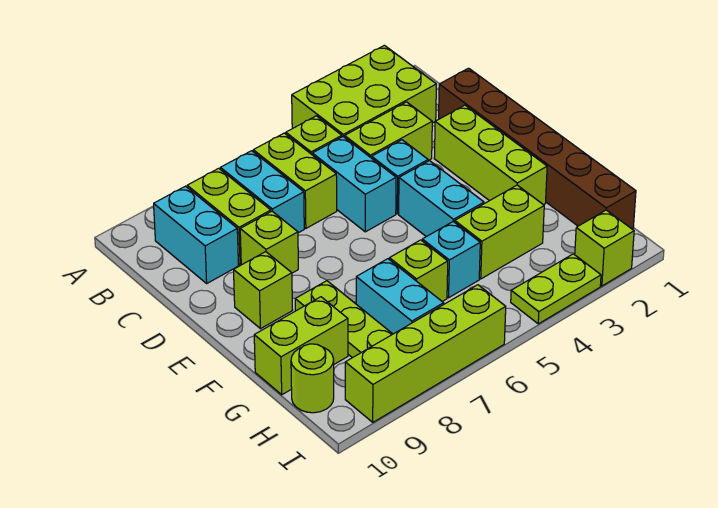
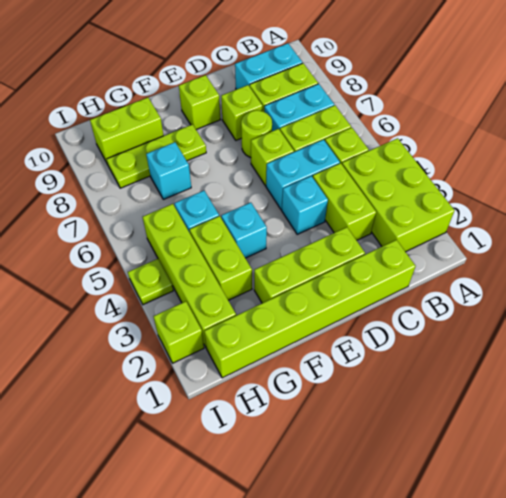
brown brick C1:H1 level 1 -> lime brick C1:H1 level 1
cyan brick E4:F4 level 1 -> cyan brick F4 level 1
lime brick G6 level 1 -> lime brick D6 level 1
cyan brick G7:H7 level 1 -> cyan brick G7 level 1
lime brick G9:G10 level 1 -> lime brick G9:H9 level 1
lime round brick H10 level 1 -> lime round brick D7 level 1
lime plate I3:I4 level 1 -> lime plate I4 level 1
lime brick I6:I9 level 1 -> lime brick H2:H5 level 1

